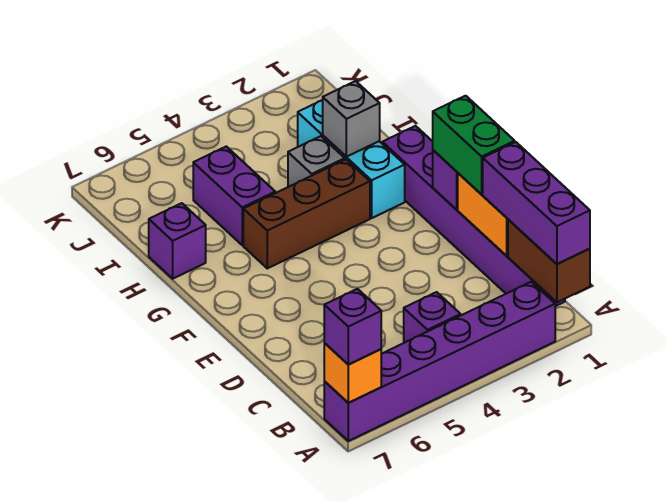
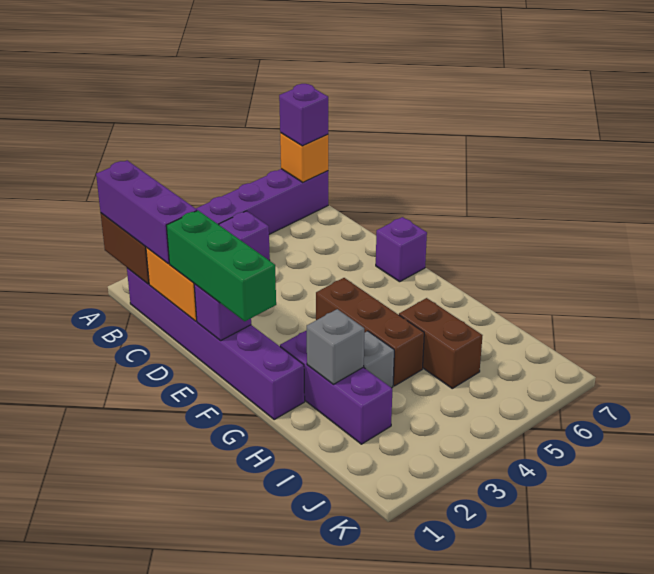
green brick D1:E1 level 3 -> green brick D1:F1 level 3
cyan brick G2:I2 level 1 -> purple brick G2:I2 level 1
brown brick G3:G5 level 1 -> brown brick F4:H4 level 1
purple brick H5:I5 level 1 -> brown brick H5:I5 level 1
purple brick H7 level 1 -> purple brick E7 level 1

